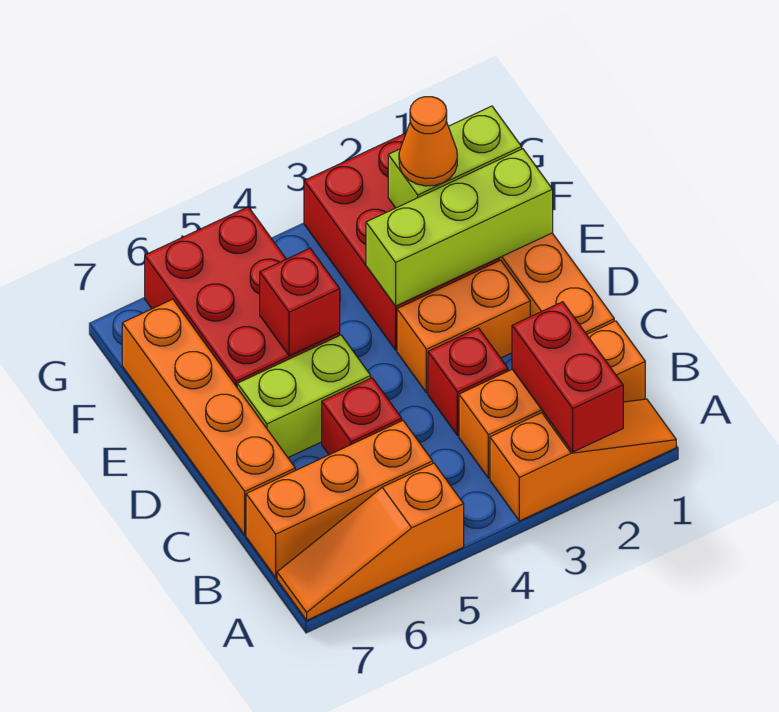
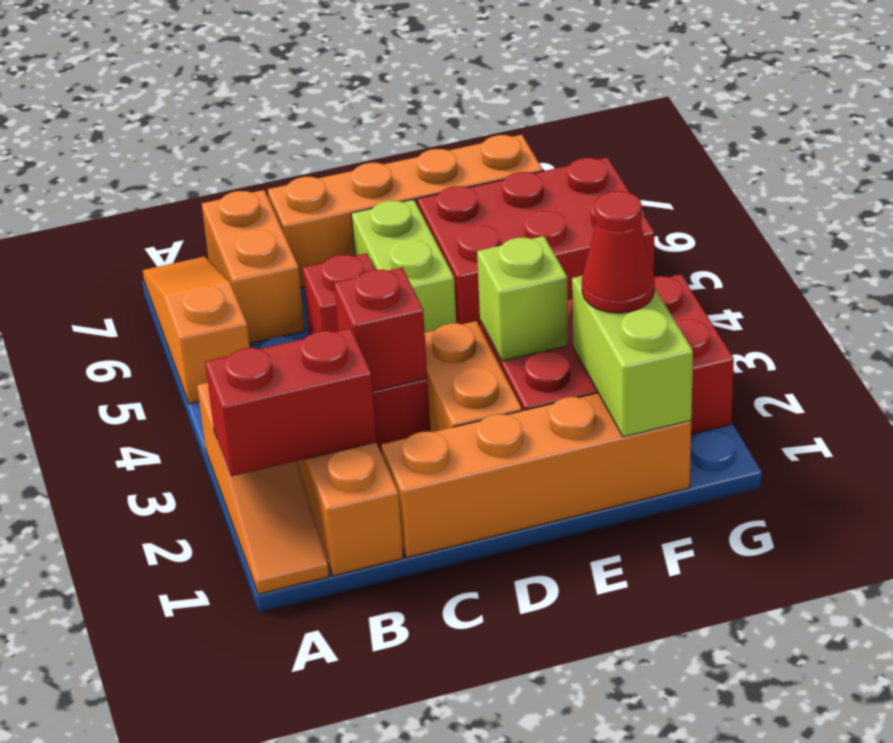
orange brick B5:B7 level 1 -> orange brick B6:B7 level 1
lime brick E1:E3 level 2 -> lime brick E3 level 2
red brick E5 level 2 -> red brick C3 level 2
orange cone F2 level 3 -> red cone F2 level 3

